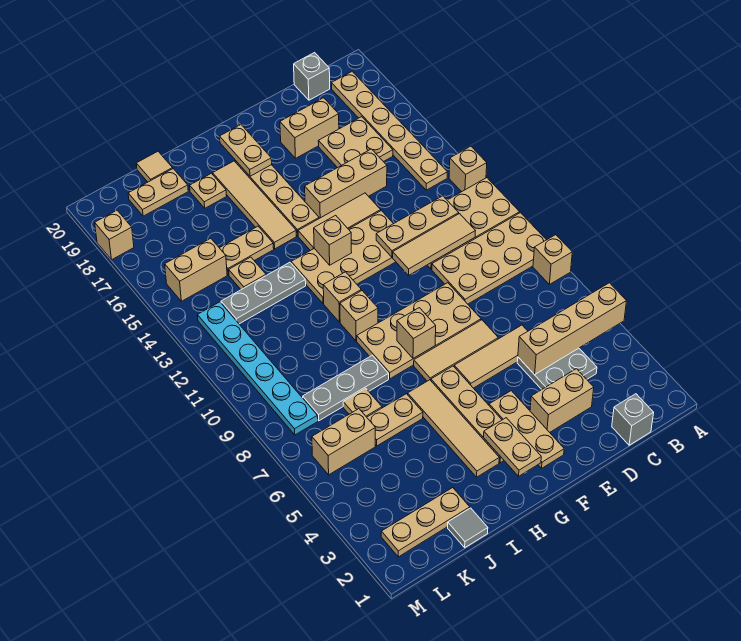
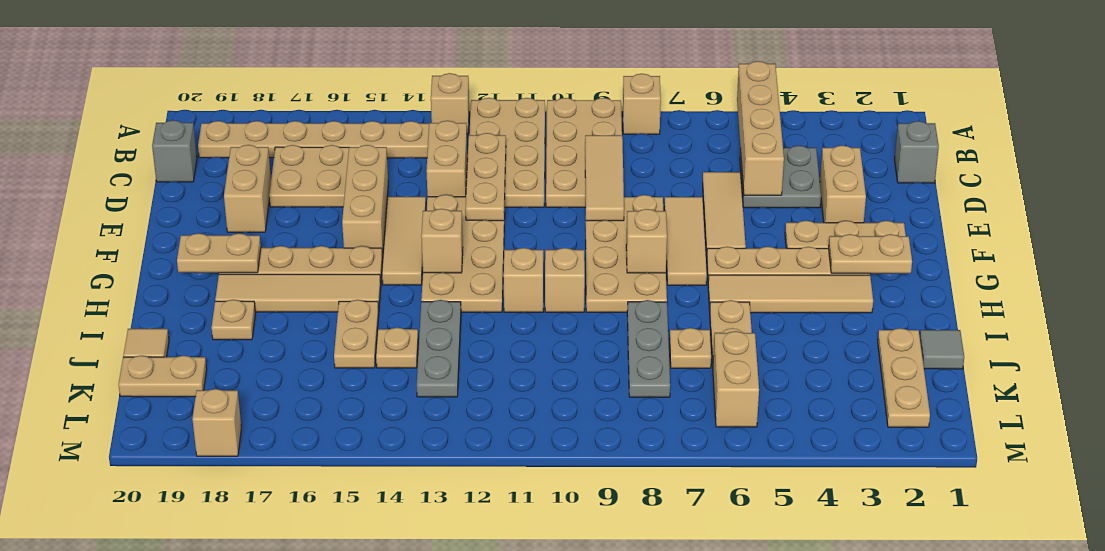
tan tile C11:E11 level 2 -> tan tile C9:E9 level 2
tan plate J19:K19 level 1 -> tan plate K19:K20 level 1
tan brick K15:L15 level 1 -> tan brick C13:D13 level 1
cyan plate L8:L13 level 1 -> none

